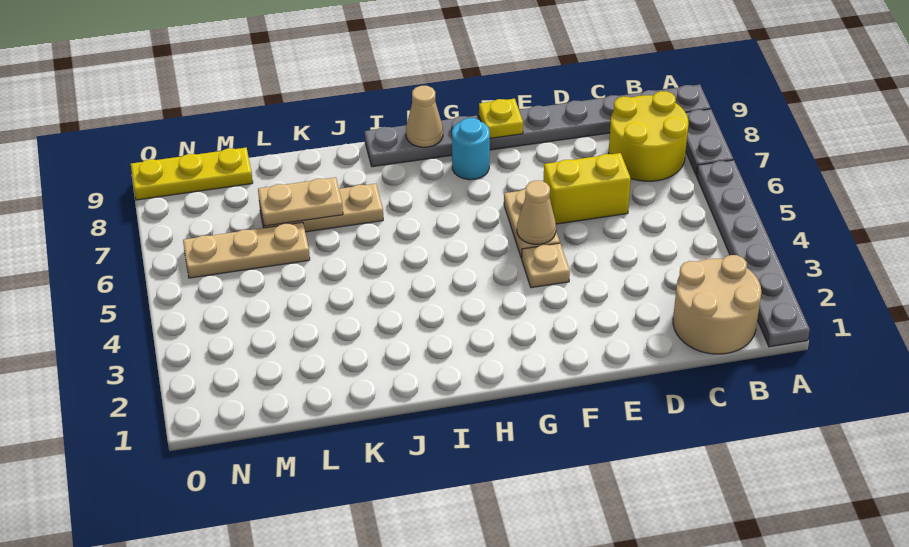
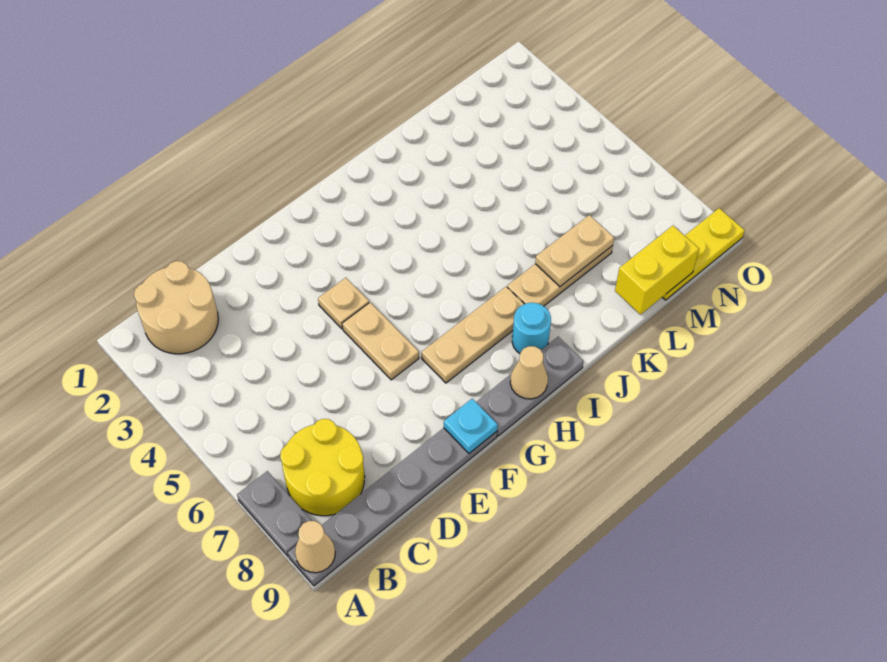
grey plate A1:A6 level 1 -> none
yellow brick D6:E6 level 1 -> yellow brick L9:M9 level 2
tan cone F5 level 2 -> tan cone A9 level 2
yellow plate F9 level 2 -> cyan plate F9 level 2
cyan round brick G8 level 1 -> cyan round brick I8 level 1
tan plate L6:N6 level 1 -> tan plate G7:I7 level 1

